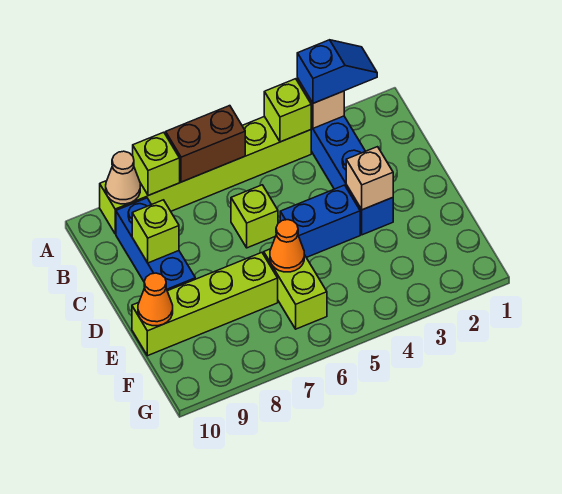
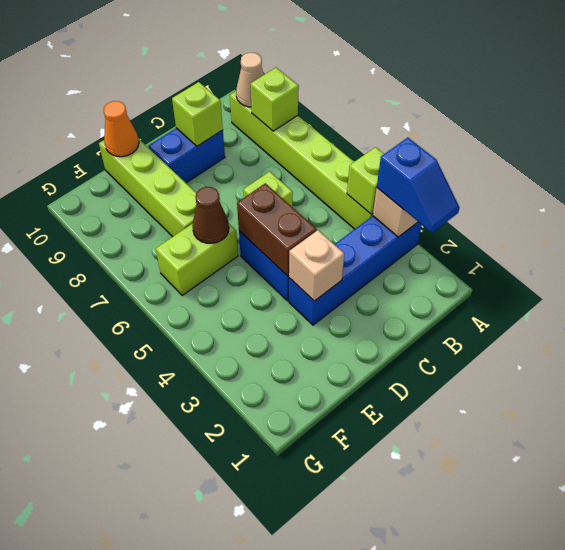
brown brick A6:A7 level 2 -> brown brick D4:D5 level 2
blue brick B9:D9 level 1 -> blue brick C9:D9 level 1
orange cone E6 level 2 -> brown cone E6 level 2

